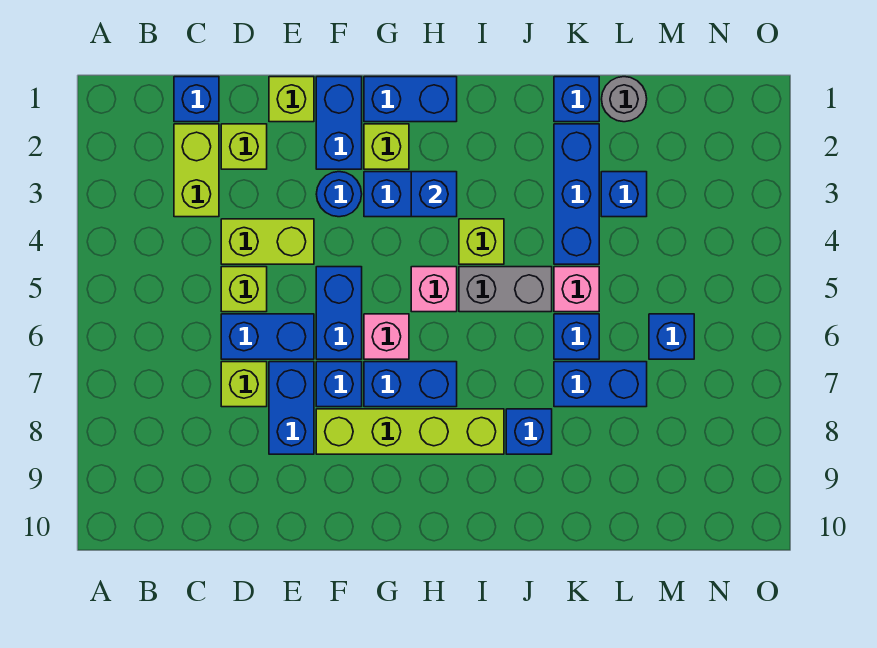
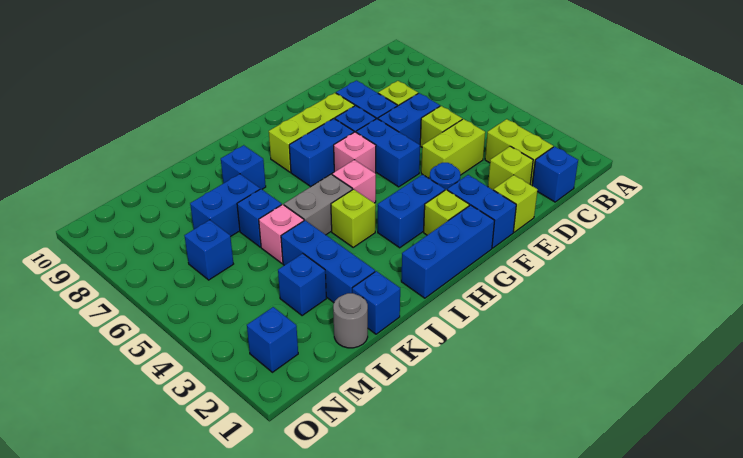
lime brick F8:I8 level 1 -> lime brick F8:H8 level 1
blue brick G1:H1 level 1 -> blue brick G1:I1 level 1
blue brick H3 level 2 -> blue brick N2 level 1

